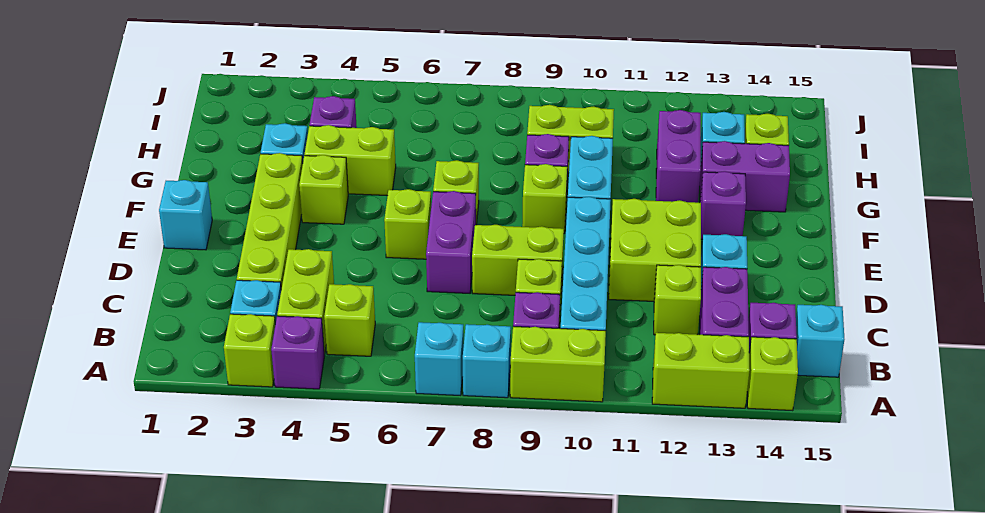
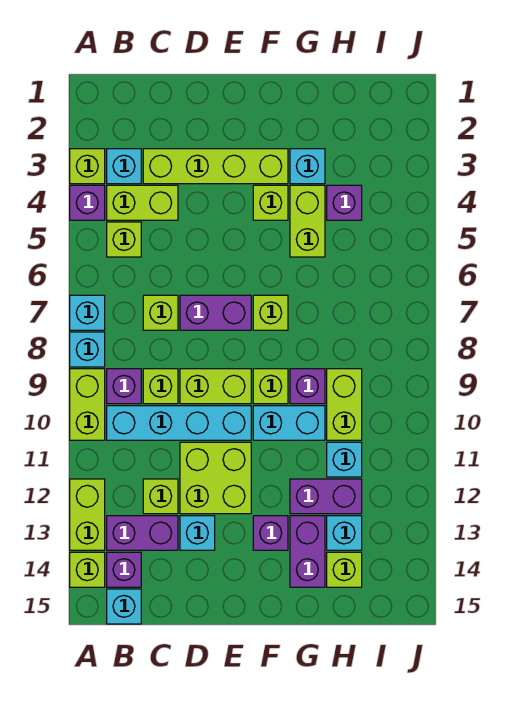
lime brick D8:D9 level 1 -> lime brick D9:E9 level 1
cyan brick E1 level 1 -> cyan brick H11 level 1
lime brick E6 level 1 -> lime brick C7 level 1

